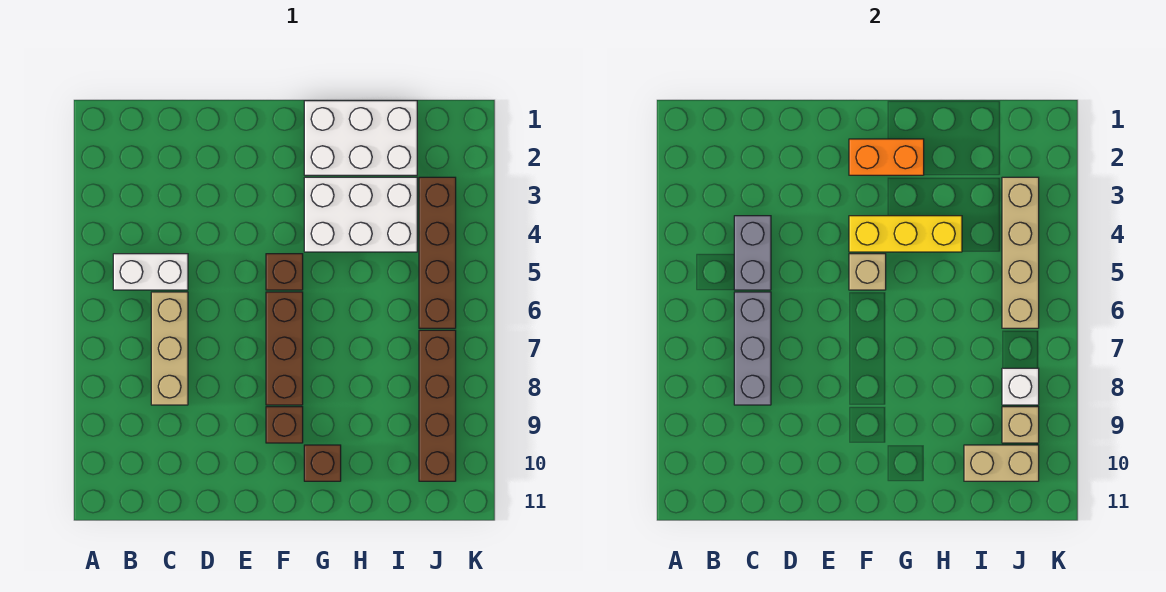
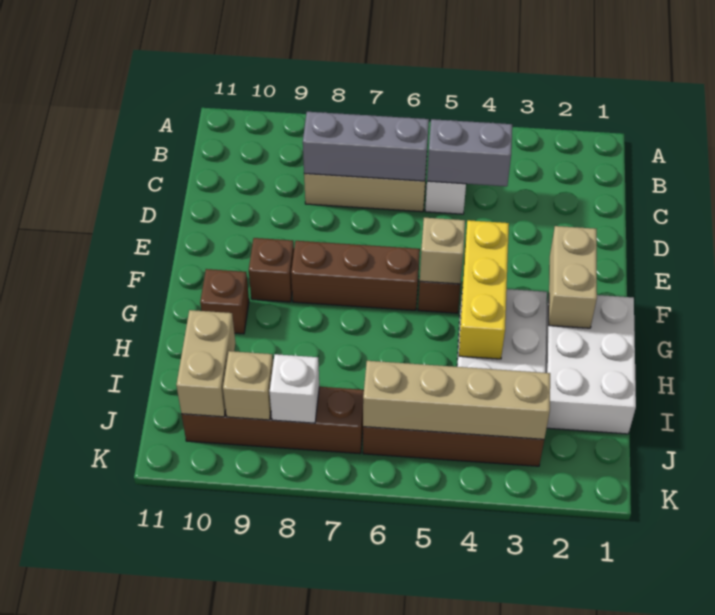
orange brick F2:G2 level 2 -> tan brick F2:G2 level 2

